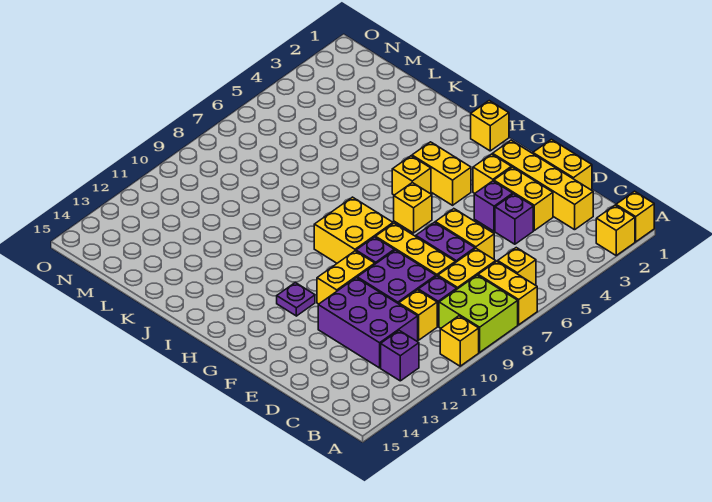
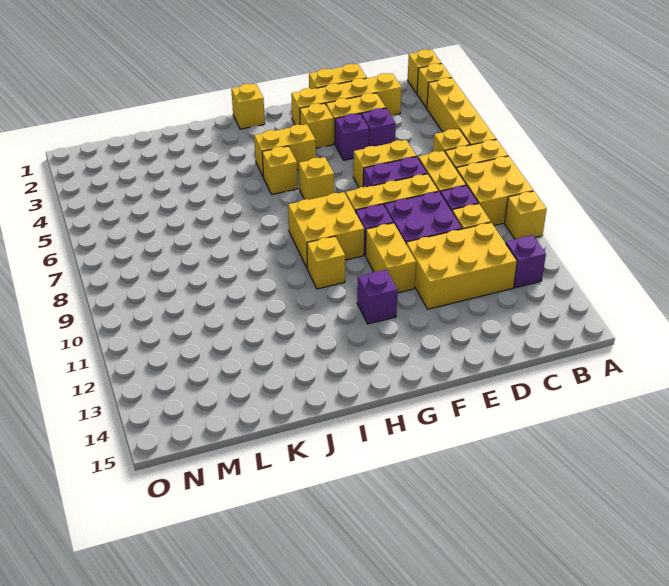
none -> yellow brick A3:A6 level 1
lime brick A8:B9 level 1 -> yellow brick A8:B9 level 1
purple brick C11:E12 level 1 -> yellow brick C11:E12 level 1
purple plate G12 level 1 -> purple brick G12 level 1
none -> yellow brick H10 level 1

